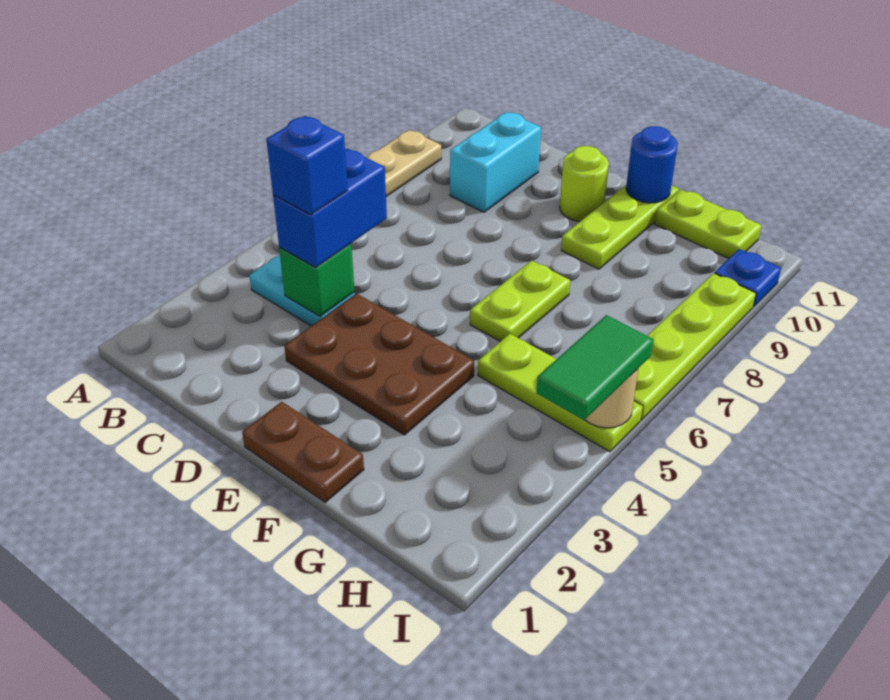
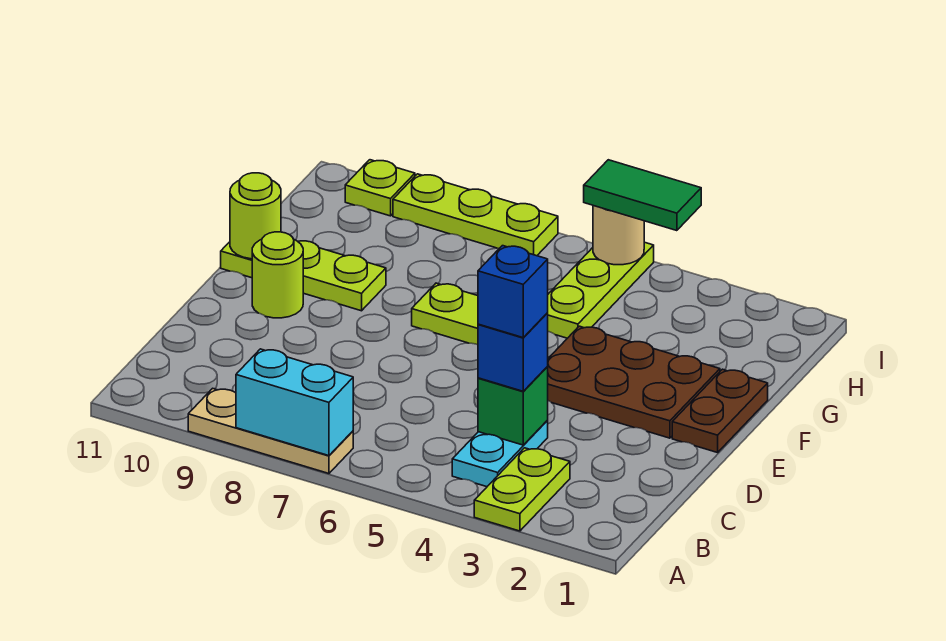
blue brick C4:C5 level 3 -> blue brick C4 level 3
cyan brick C9:C10 level 1 -> cyan brick A7:A8 level 2
brown plate D3:F4 level 1 -> brown plate E2:F4 level 1
blue round brick F11 level 2 -> lime round brick F11 level 2
lime plate G11:H11 level 1 -> lime plate A3:B3 level 1
lime plate I6:I9 level 1 -> lime plate I7:I9 level 1
blue plate I10 level 1 -> lime plate I10 level 1

